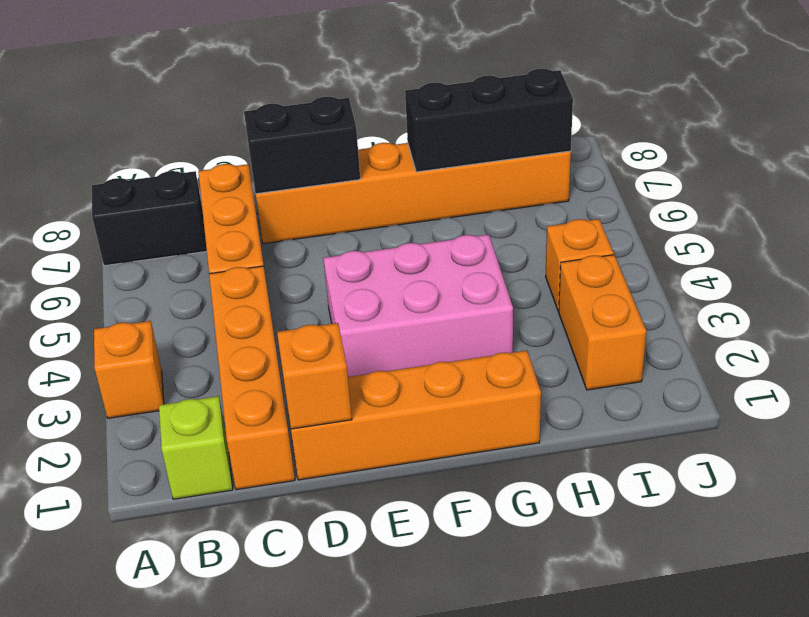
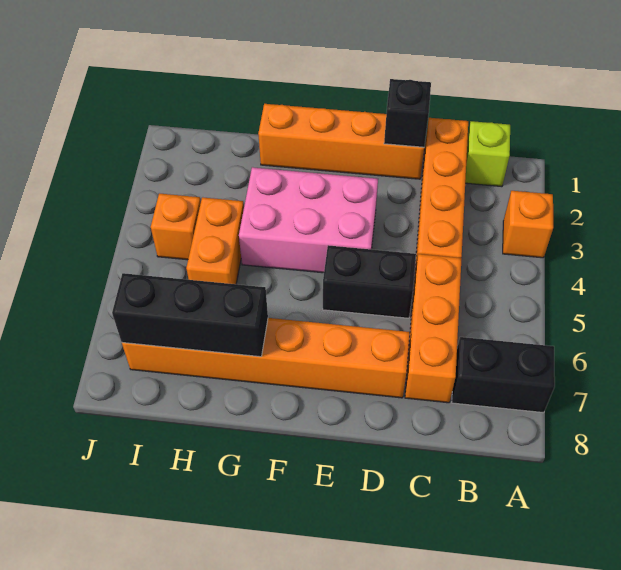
orange brick D1 level 2 -> black brick D1 level 2
black brick D7:E7 level 2 -> black brick D5:E5 level 1
orange brick I2:I3 level 1 -> orange brick H4:H5 level 1

